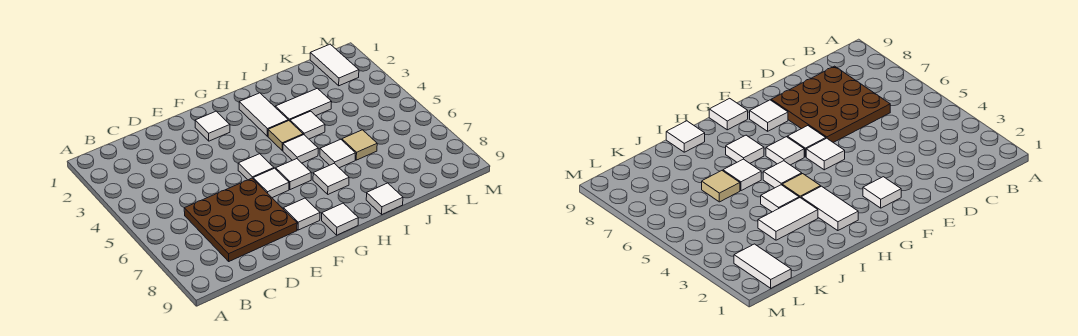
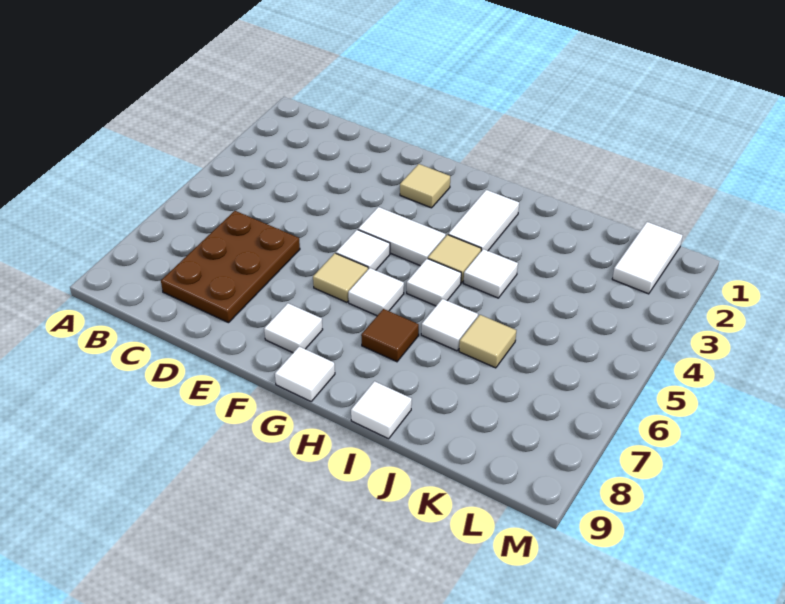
brown plate C6:E8 level 1 -> brown plate C6:D8 level 1
white tile F2 level 1 -> tan tile F2 level 1
white tile F6 level 1 -> tan tile F6 level 1
white tile H7 level 1 -> brown tile H7 level 1
white tile I3:J3 level 1 -> white tile F4:G4 level 1

